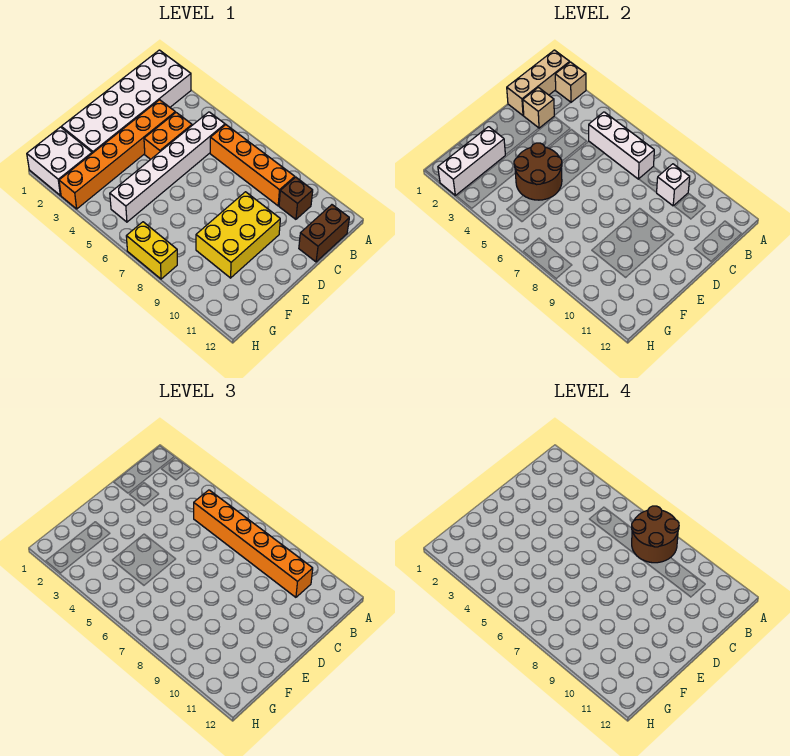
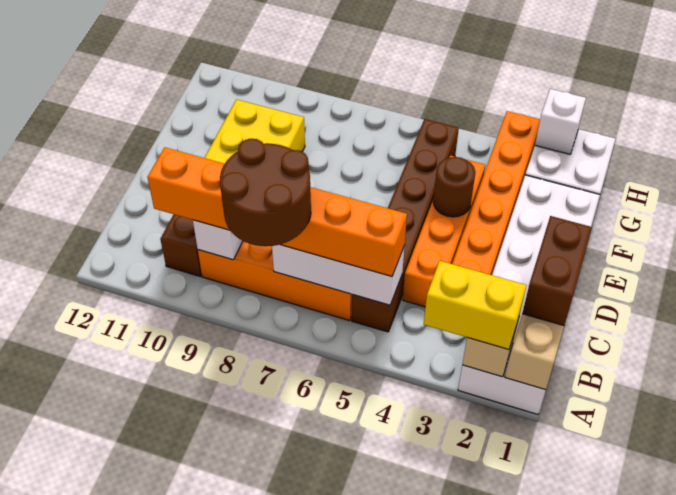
white brick B5:G5 level 1 -> brown brick B5:G5 level 1
brown brick B12:C12 level 1 -> brown brick B1:C1 level 3
tan brick C2 level 2 -> none
orange brick C4:D4 level 1 -> orange brick C4:F4 level 1
brown round brick E4:F5 level 2 -> brown round brick E4 level 2
white brick F2:H2 level 2 -> white brick H2 level 2
yellow brick H7:H8 level 1 -> yellow brick A2:A3 level 3

